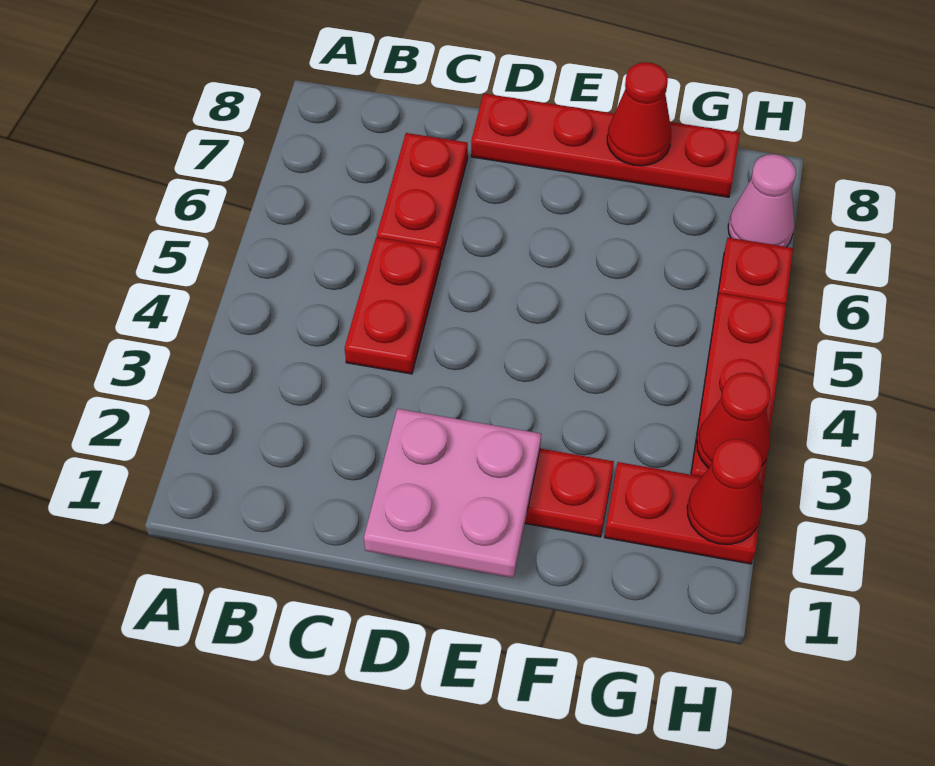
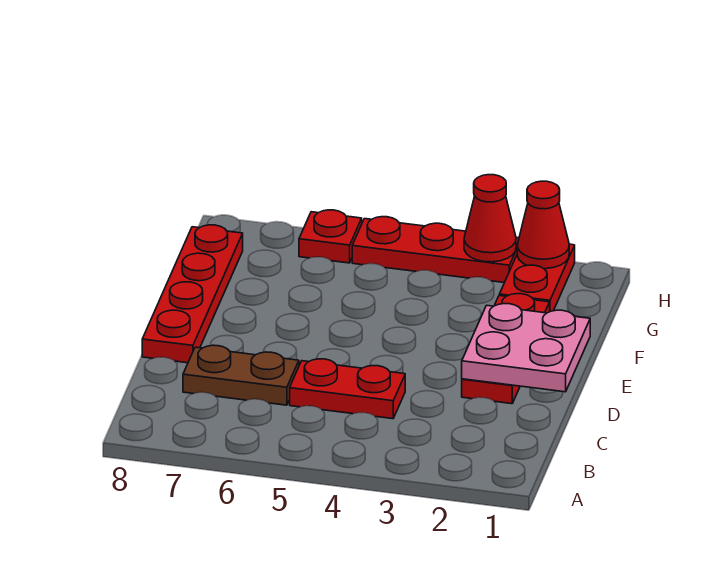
red plate C6:C7 level 1 -> brown plate C6:C7 level 1
red cone F8 level 2 -> none
pink cone H7 level 1 -> none

